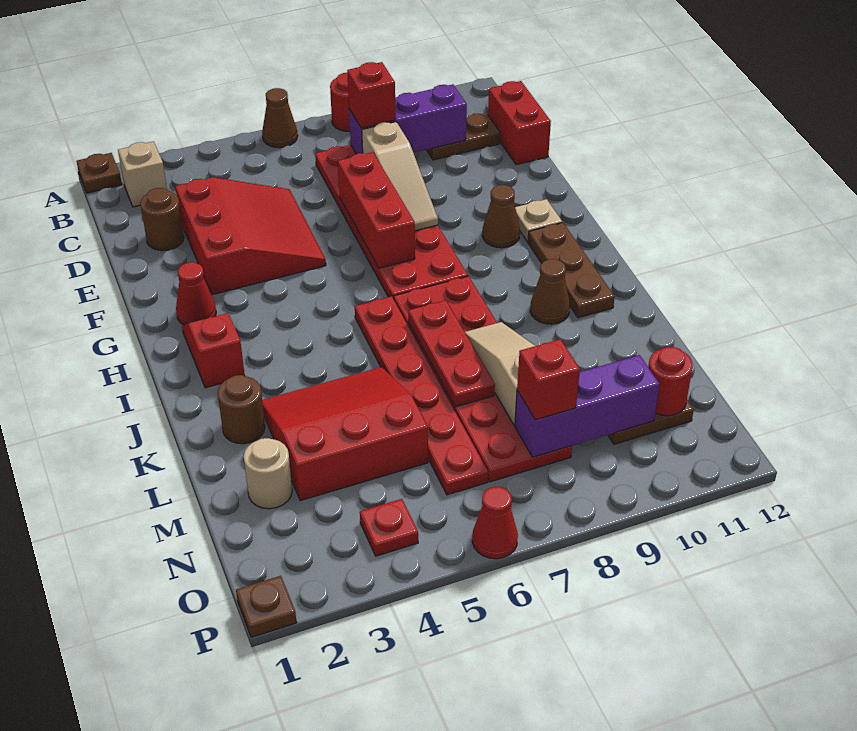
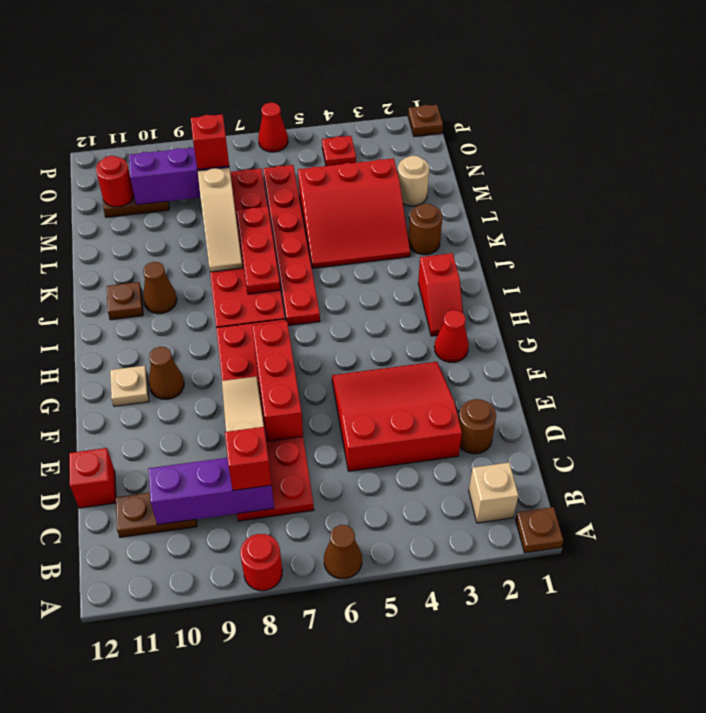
red brick C12:D12 level 1 -> red brick D12 level 1
red slope D3:F5 level 1 top 3 -> red slope D3:F5 level 1 top D
brown plate H11:J11 level 1 -> brown plate J11 level 1

